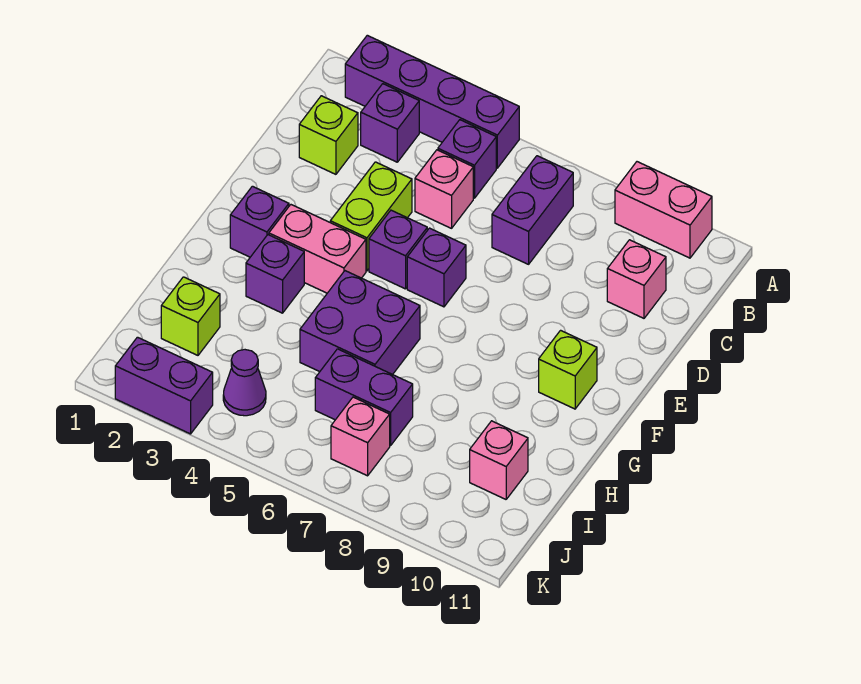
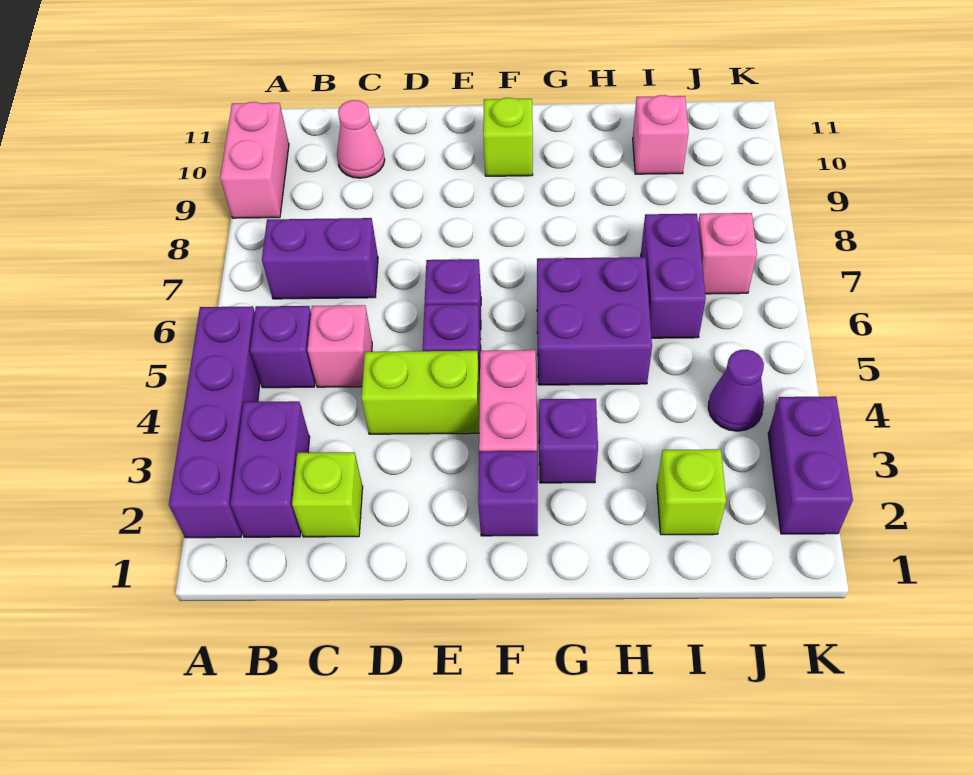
purple brick B3 level 1 -> purple brick B2:B3 level 1
pink brick C10 level 1 -> pink cone C10 level 1

